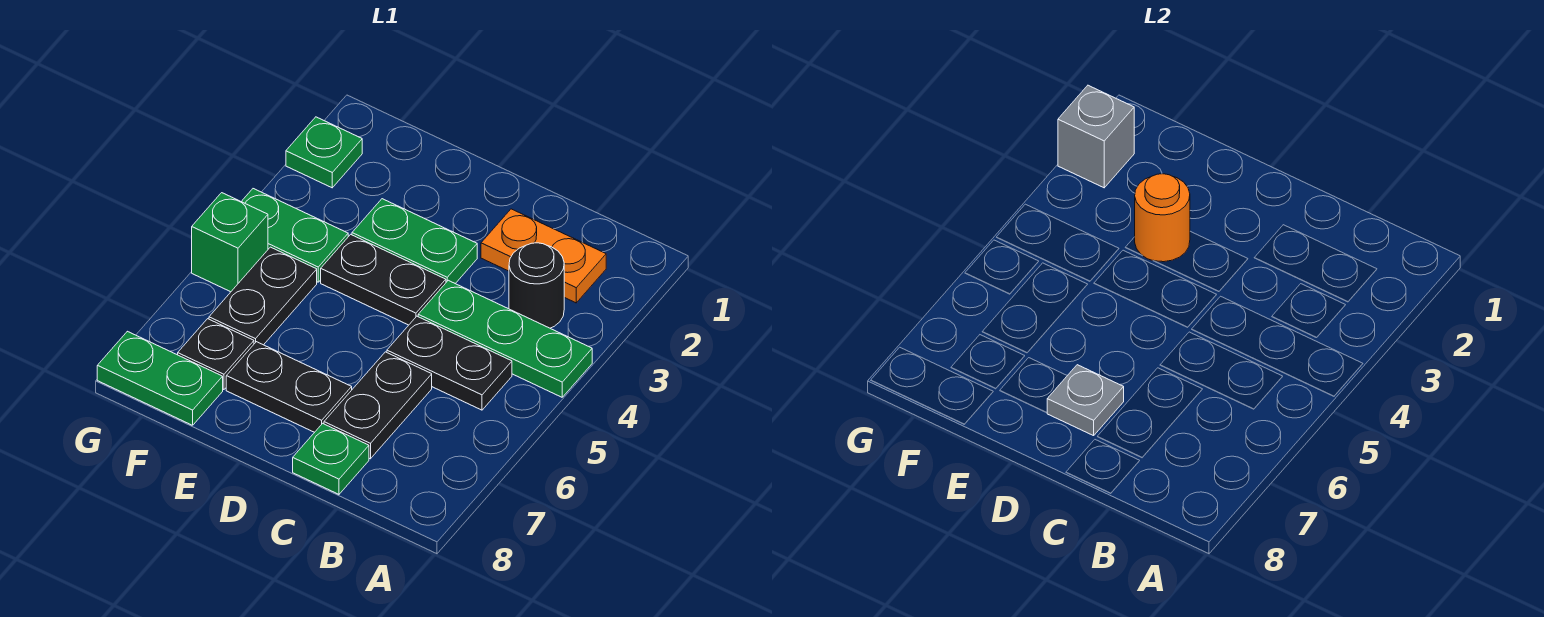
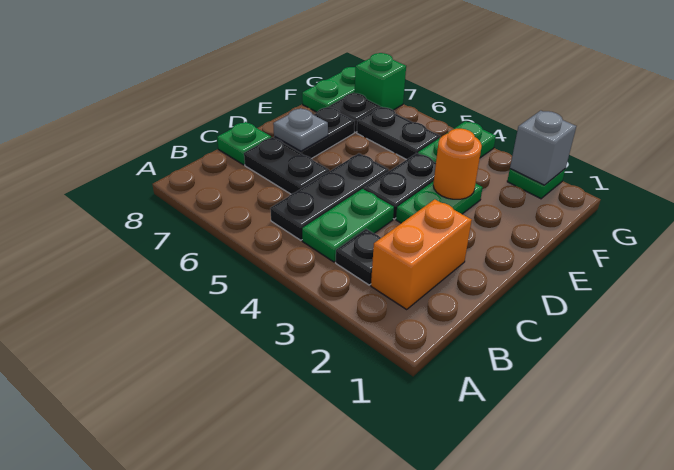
green plate A4:C4 level 1 -> green plate B4:C4 level 1
orange plate B2:C2 level 1 -> orange brick B2:C2 level 1
black round brick B3 level 1 -> black plate B3 level 1
black plate B5:C5 level 1 -> black plate B5:D5 level 1
green brick G5 level 1 -> green brick G7 level 1

